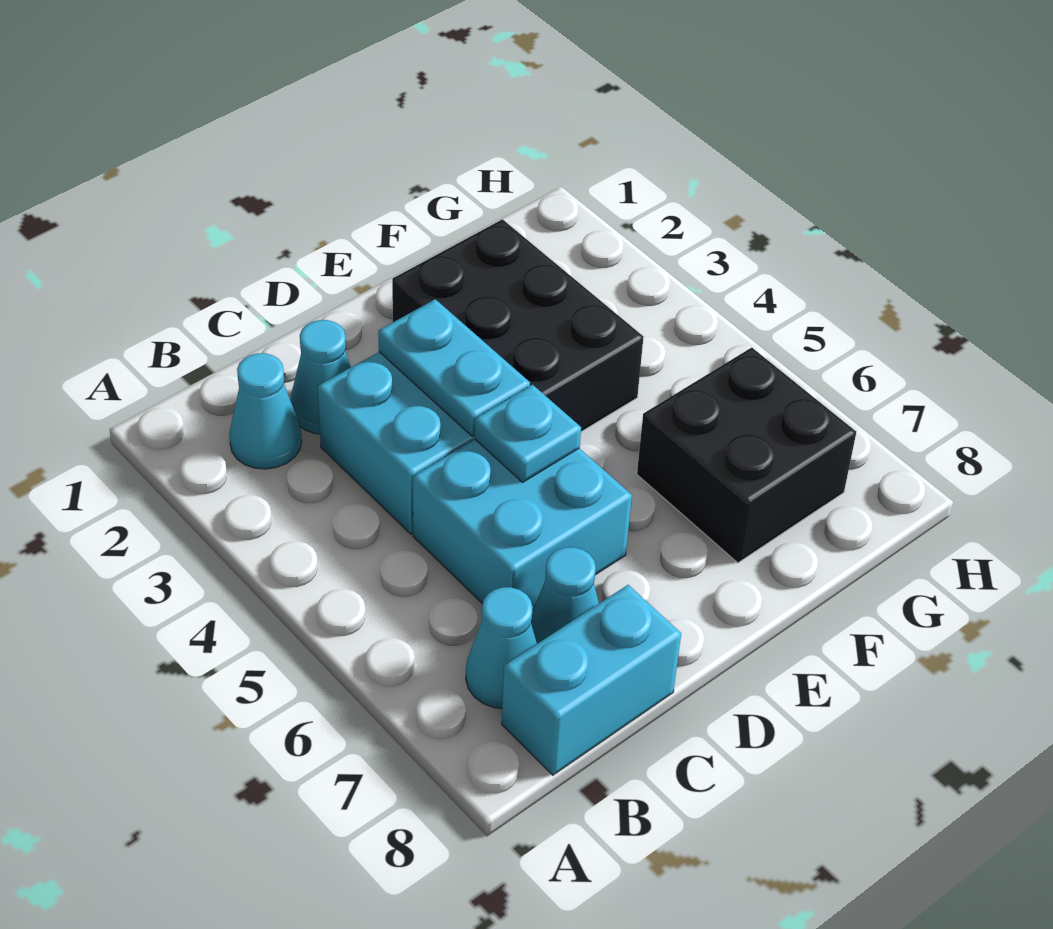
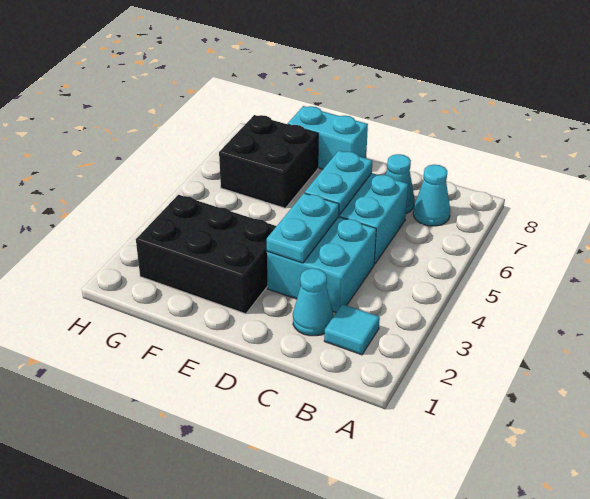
cyan cone B2 level 1 -> cyan tile B2 level 1
cyan brick B8:C8 level 1 -> cyan brick E8:F8 level 1
cyan plate D5 level 2 -> cyan plate D5:D6 level 2
black brick E2:F4 level 1 -> black brick E2:G3 level 1

